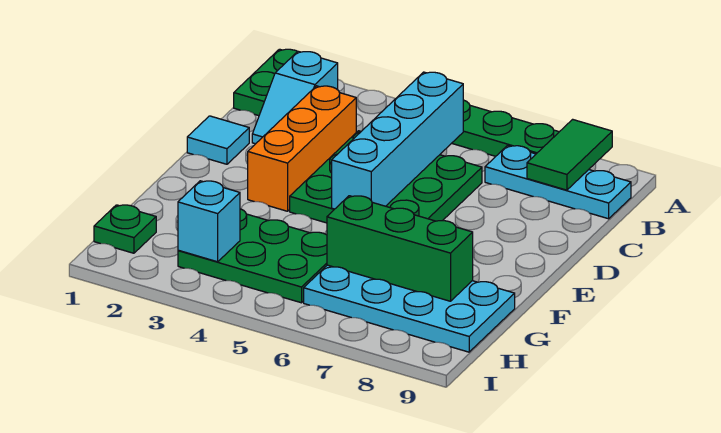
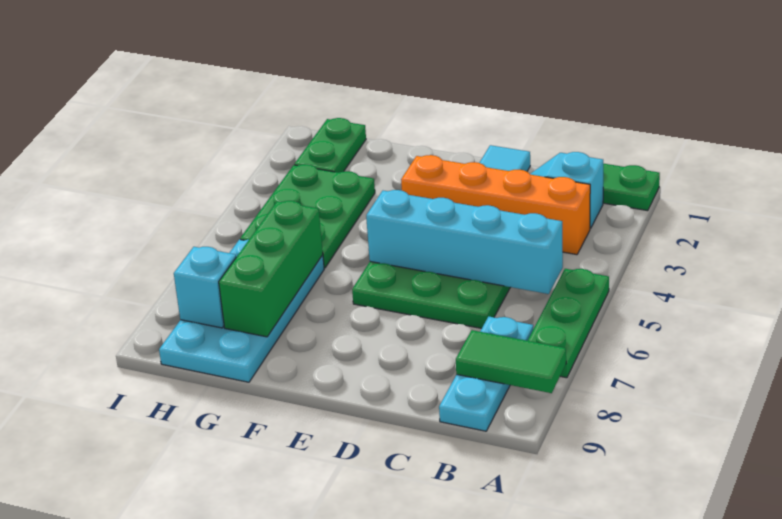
orange brick C3:E3 level 1 -> orange brick B3:E3 level 1
green plate H1 level 1 -> green plate H1:H2 level 1
cyan brick H3 level 2 -> cyan brick H8 level 2

